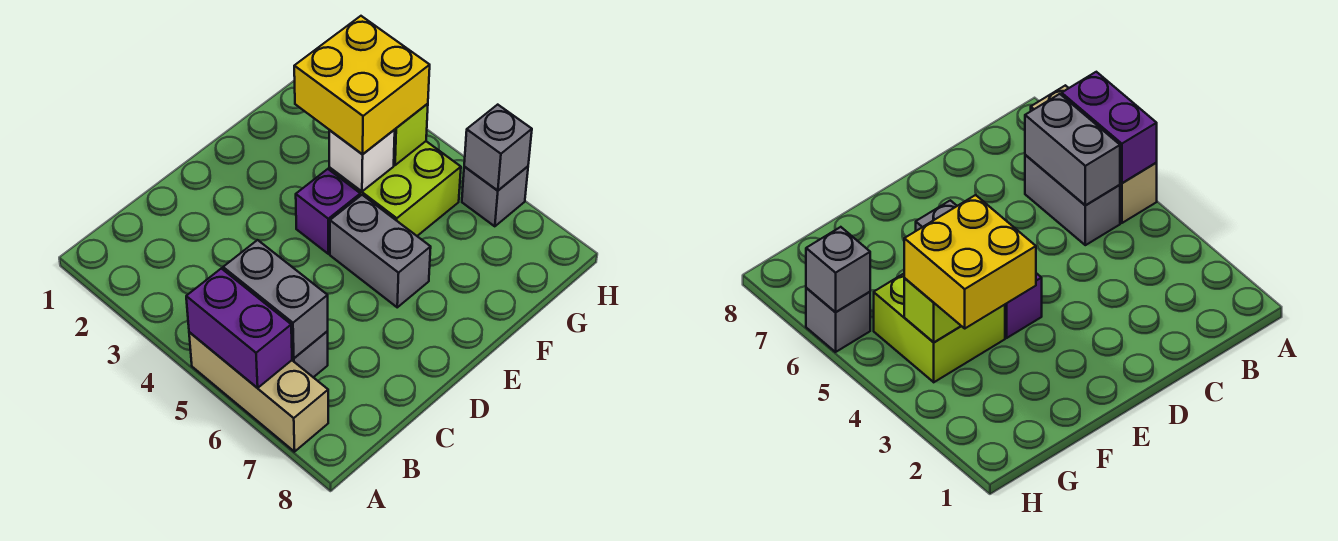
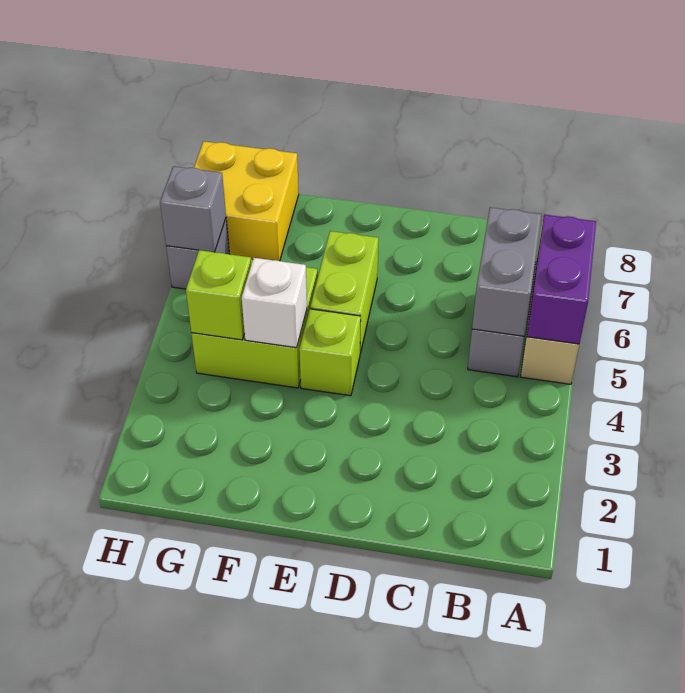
purple brick E4 level 1 -> lime brick E4 level 1
grey brick E5:E6 level 1 -> lime brick E5:E6 level 1
yellow brick F3:G4 level 3 -> yellow brick G7:H8 level 1

